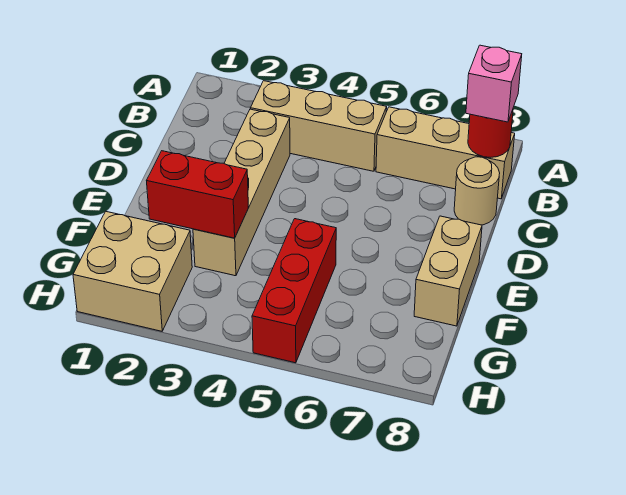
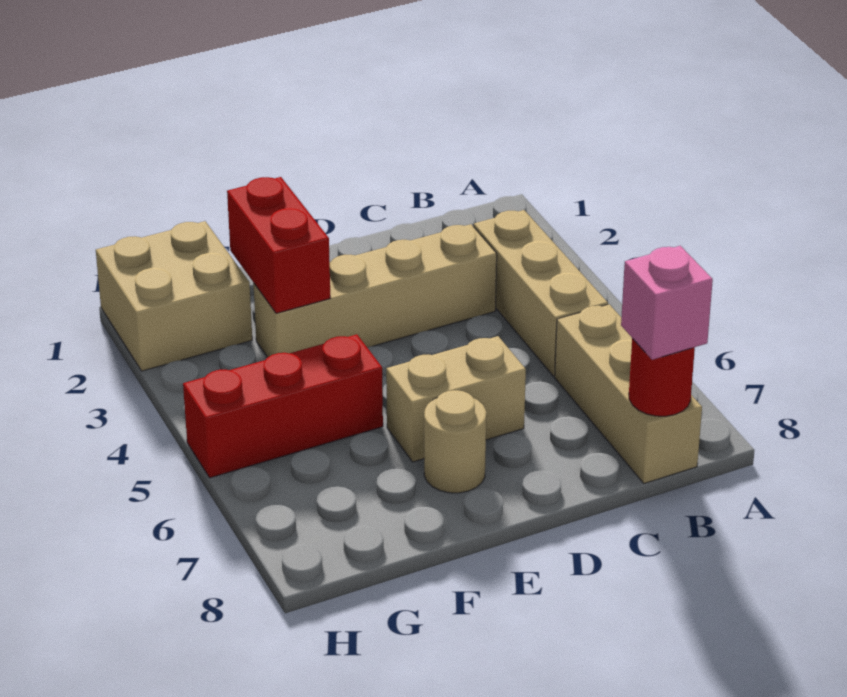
tan round brick C8 level 1 -> tan round brick E7 level 1
tan brick E8:F8 level 1 -> tan brick D6:E6 level 1

